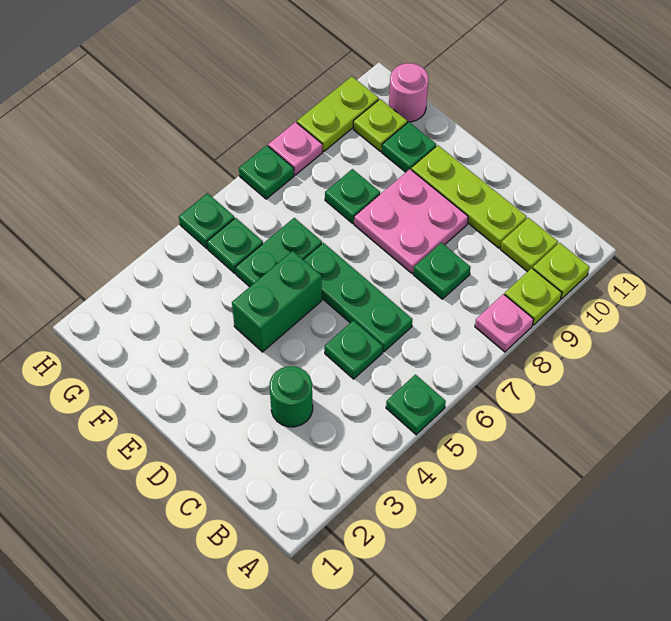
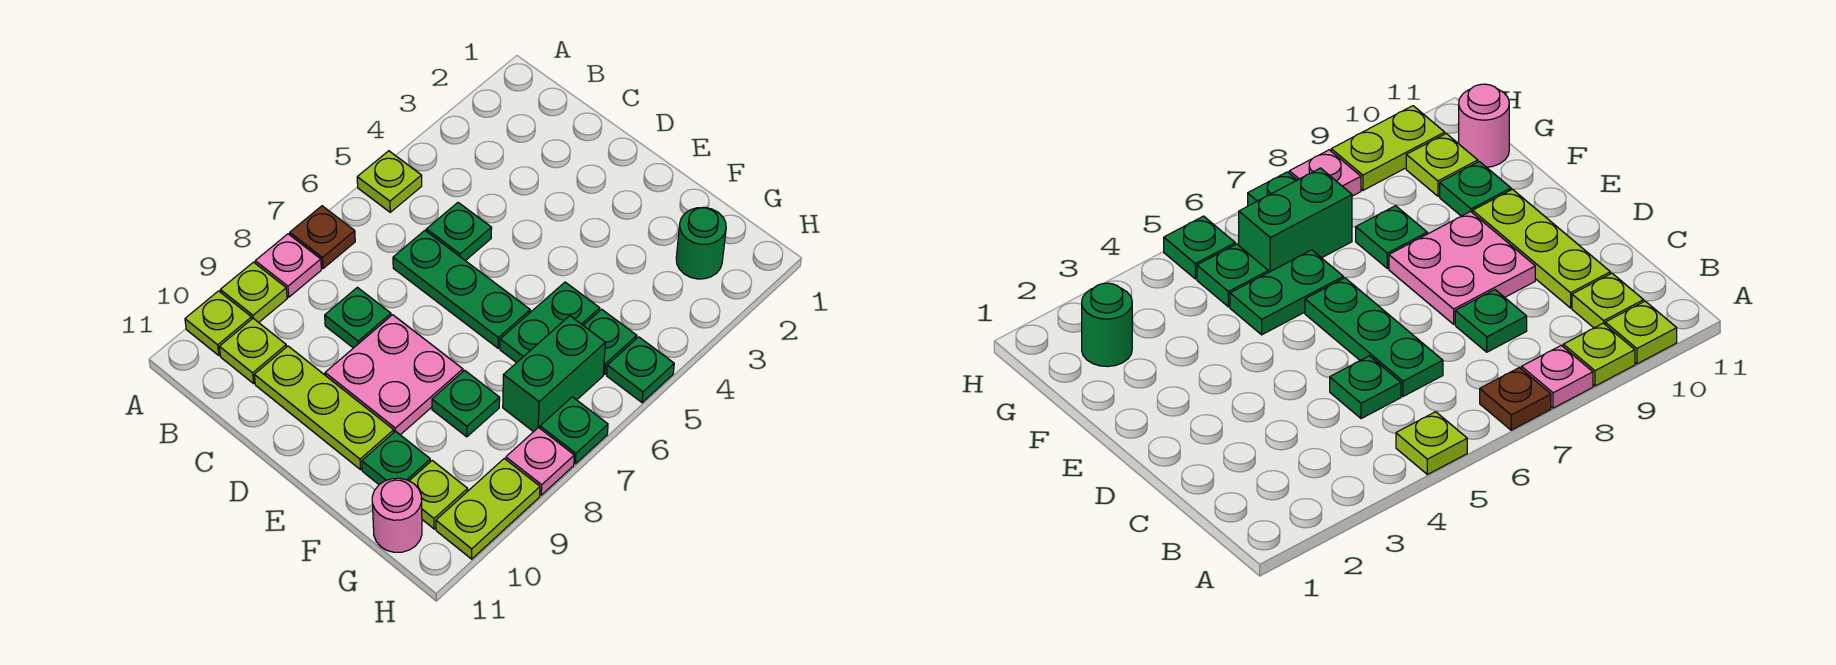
green plate A5 level 1 -> lime plate A5 level 1
none -> brown plate A7 level 1
green round brick C3 level 1 -> green round brick G2 level 1
green brick E4:E5 level 1 -> green brick G6:G7 level 1

